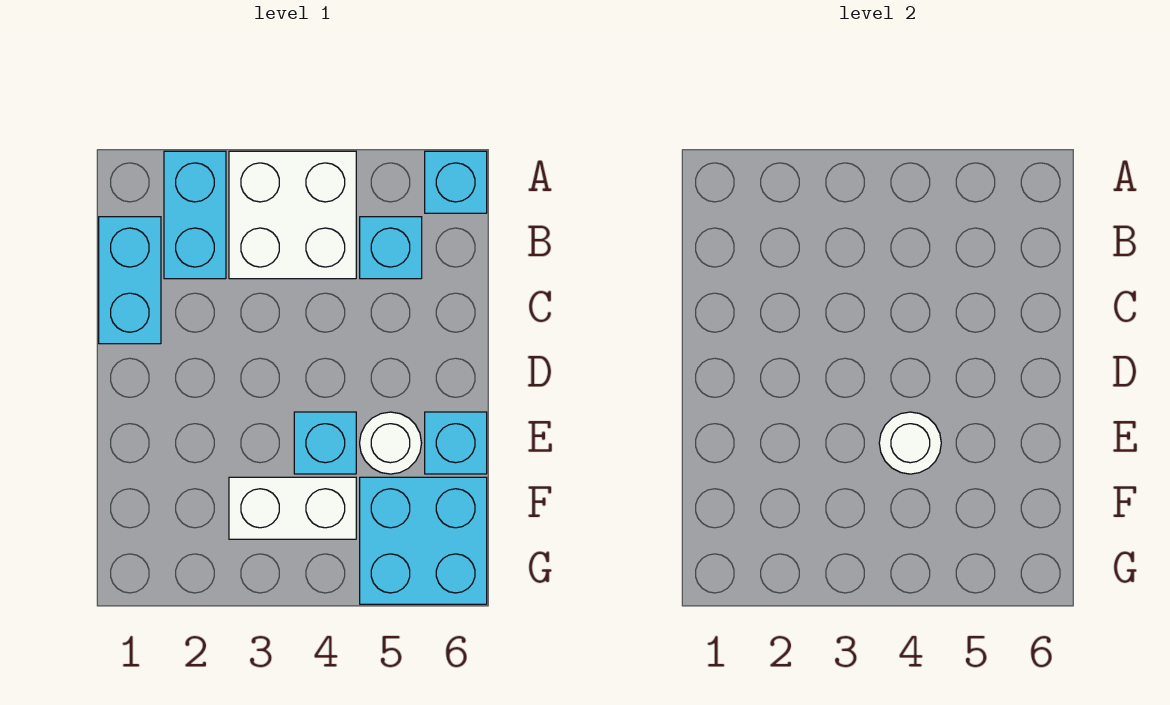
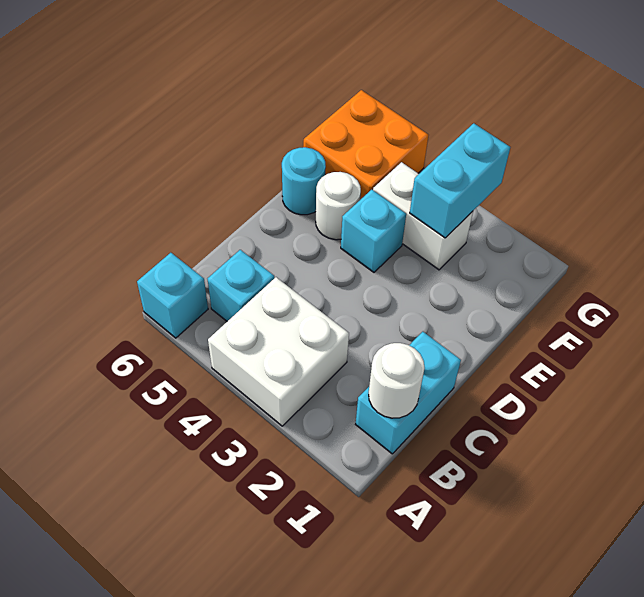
cyan brick A2:B2 level 1 -> cyan brick F3:G3 level 2
white round brick E4 level 2 -> white round brick B1 level 2
cyan brick E6 level 1 -> cyan round brick E6 level 1
cyan brick F5:G6 level 1 -> orange brick F5:G6 level 1

